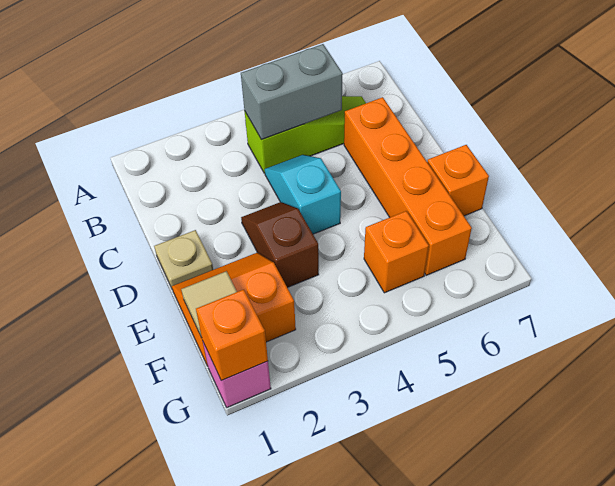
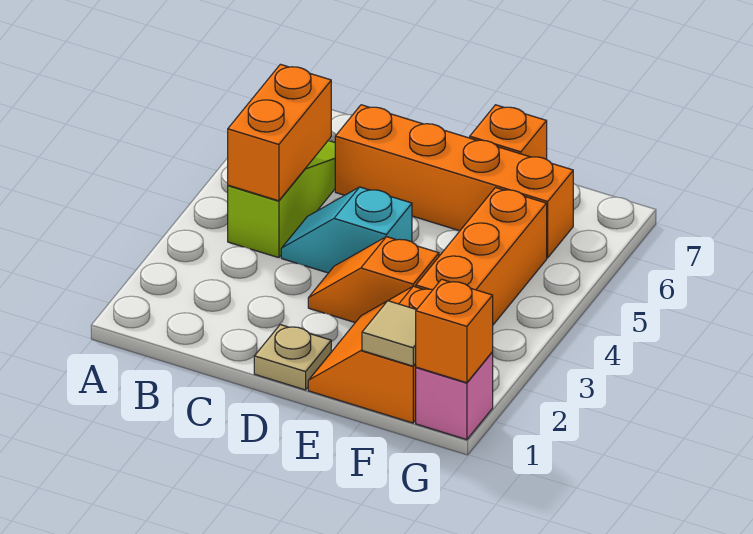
grey brick B4:B5 level 2 -> orange brick B4:B5 level 2
brown slope D3:E3 level 1 top E -> orange slope D3:E3 level 1 top E
orange brick F5 level 1 -> orange brick F3:F5 level 1

